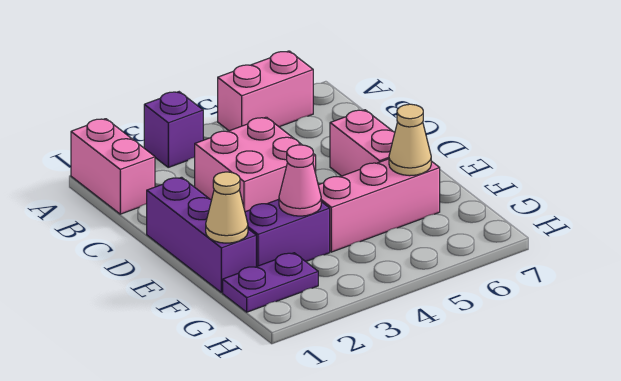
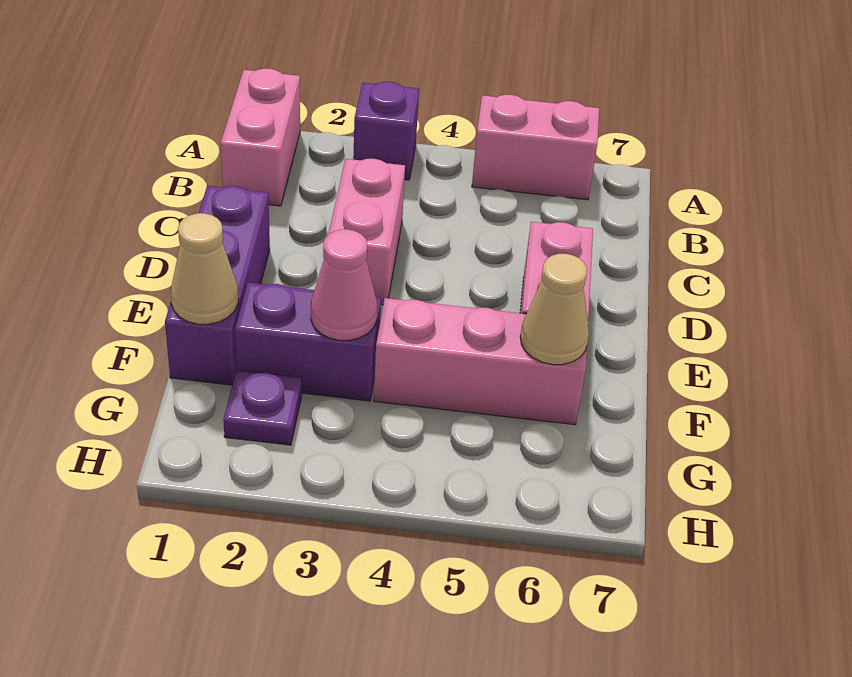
pink brick C3:D4 level 1 -> pink brick C3:D3 level 1
purple plate G1:G2 level 1 -> purple plate G2 level 1

